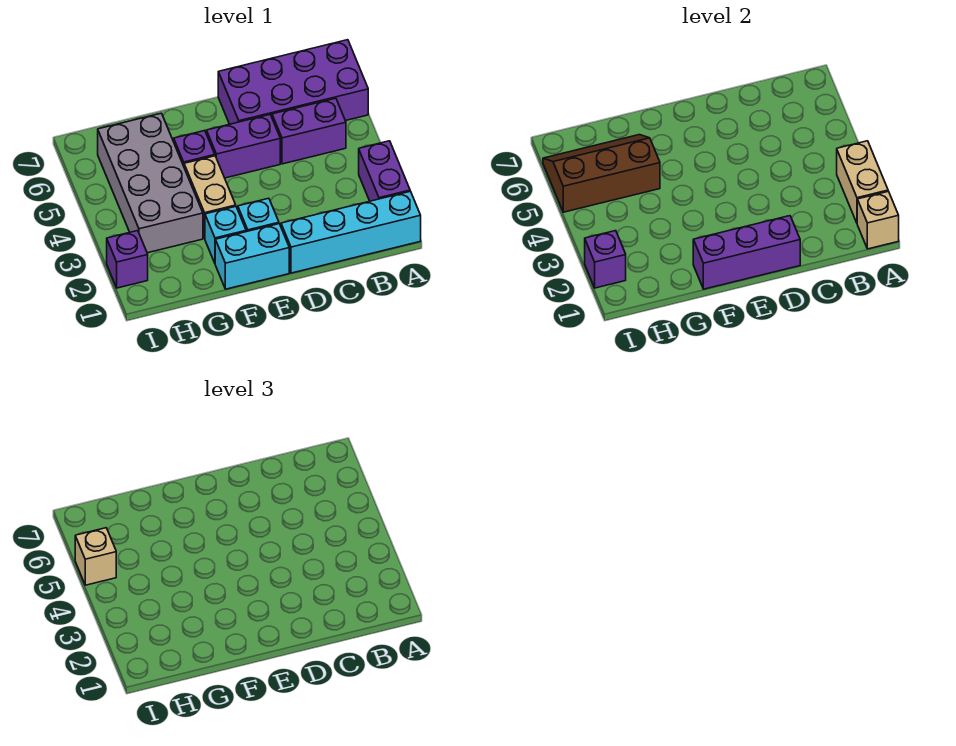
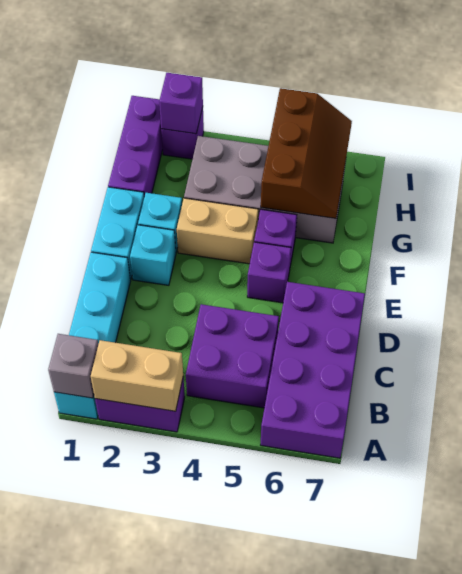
tan brick A1 level 2 -> grey brick A1 level 2
purple brick B5:C5 level 1 -> purple brick B4:C5 level 1
purple brick D1:F1 level 2 -> purple brick G1:I1 level 1
purple brick D5:E5 level 1 -> purple brick E5 level 1
tan brick I5 level 3 -> none

